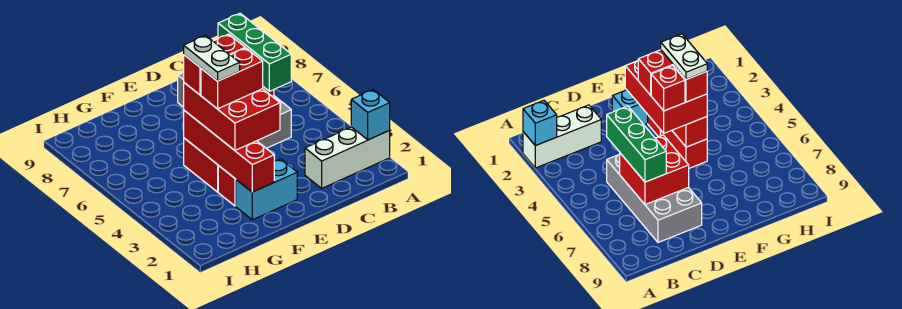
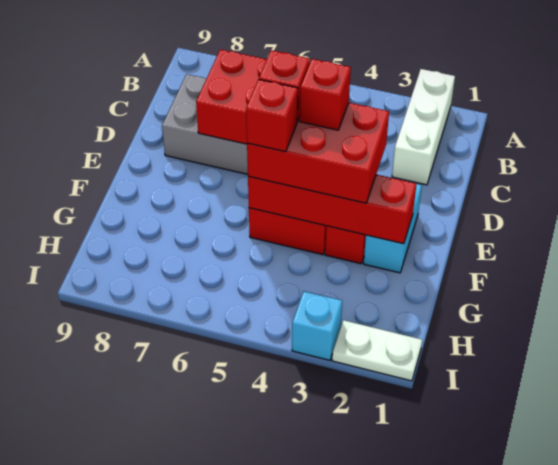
cyan brick A2 level 2 -> cyan brick I3 level 1
green brick C5:C7 level 3 -> none
red brick E4:F4 level 4 -> red brick E4 level 4
white plate F4:F5 level 5 -> white plate I1:I2 level 1

